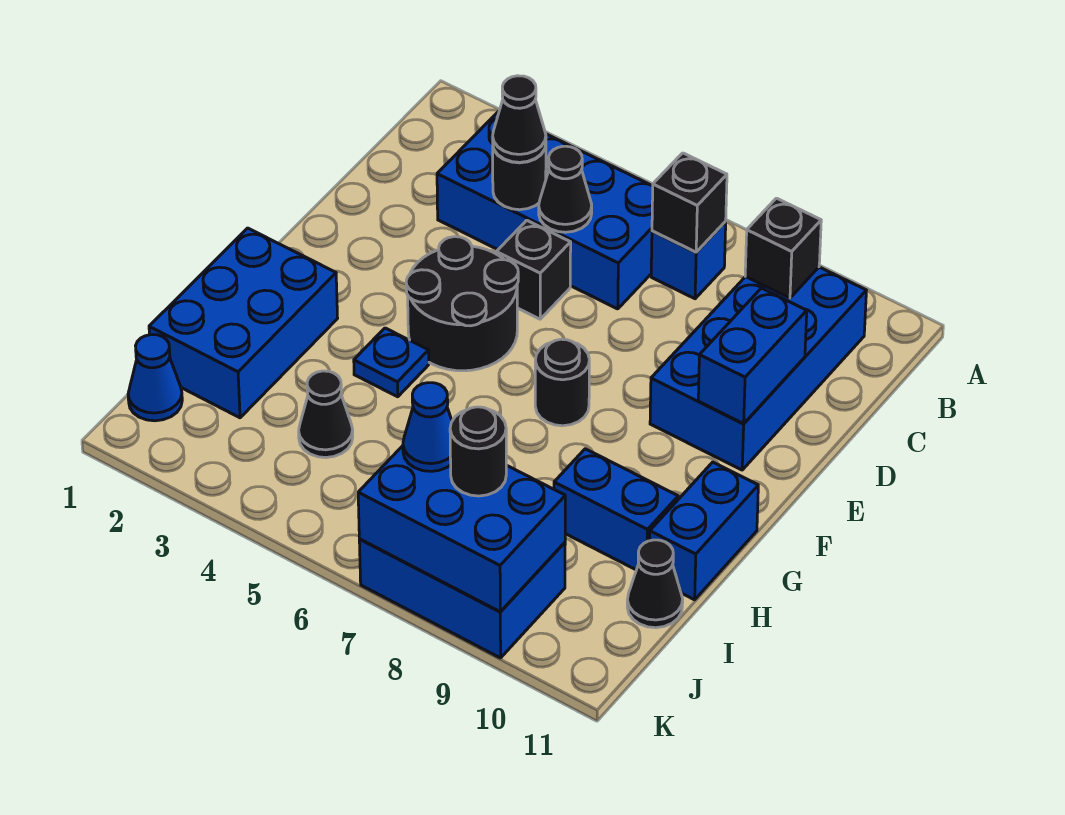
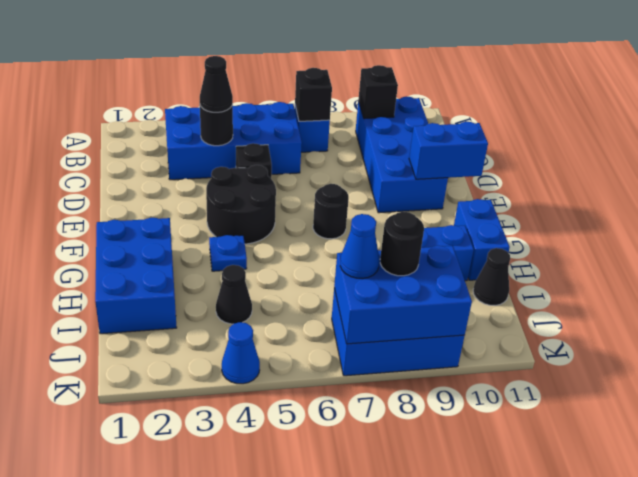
black cone C5 level 2 -> none
blue brick D10:E10 level 2 -> blue brick E10:E11 level 2
blue cone J1 level 1 -> blue cone K4 level 1

